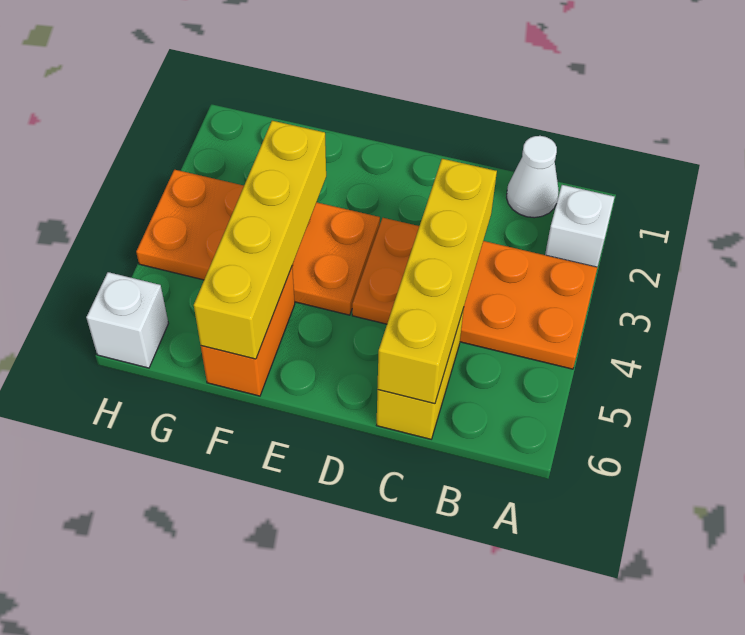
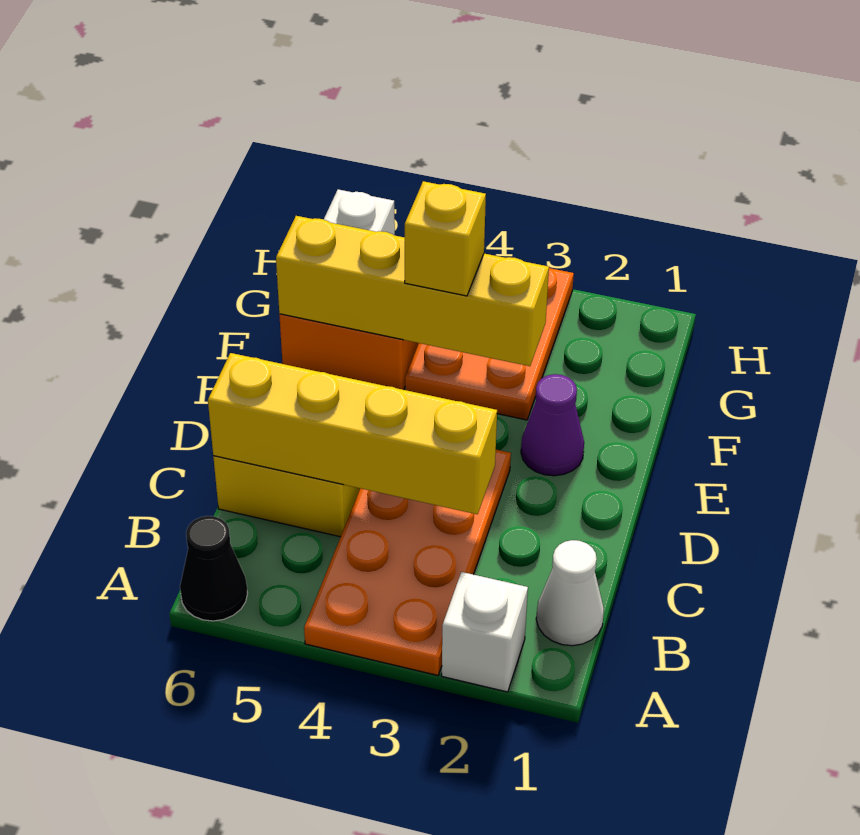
none -> black cone A6 level 1
none -> purple cone E2 level 1
orange plate E3:H4 level 1 -> orange plate F3:H4 level 1
none -> yellow brick F4 level 3

